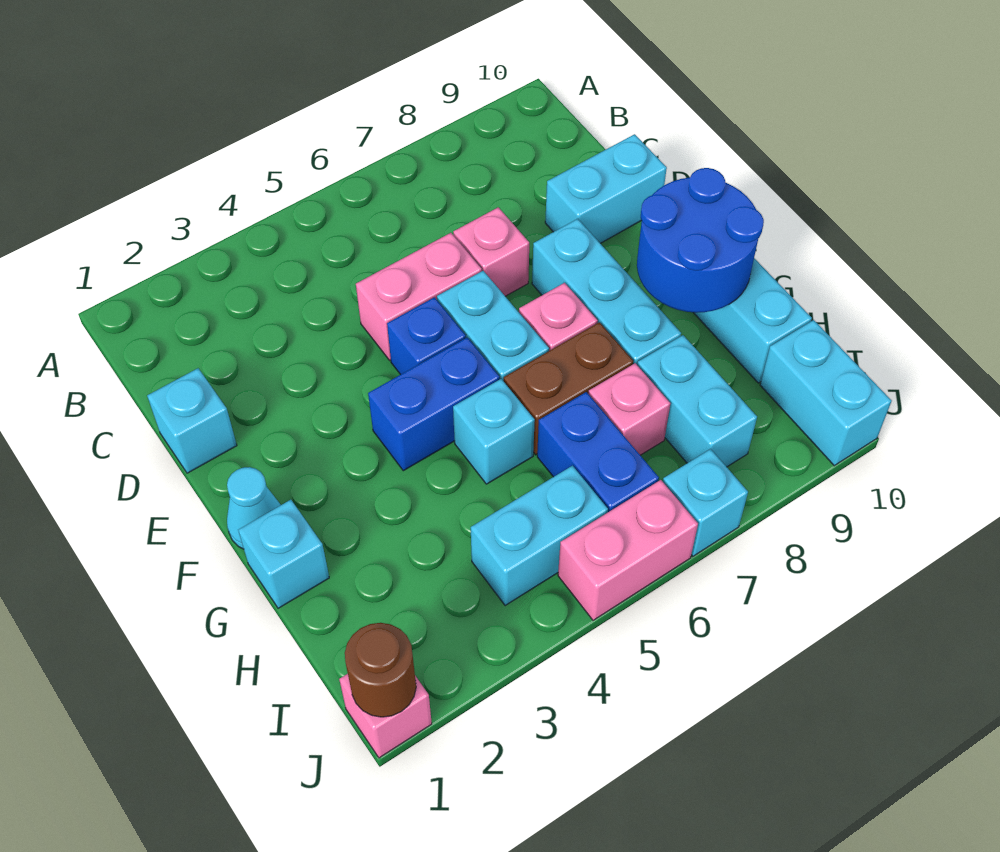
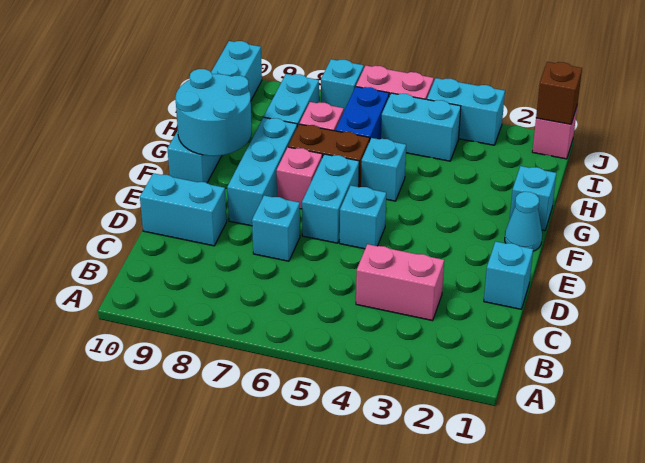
pink brick D5:D6 level 1 -> pink brick C3:C4 level 1
pink brick D7 level 1 -> cyan brick D7 level 1
blue brick E5 level 1 -> cyan brick E5 level 1
blue brick F4:F5 level 1 -> none
blue round brick F9:G10 level 2 -> cyan round brick F9:G10 level 2
brown round brick J1 level 2 -> brown brick J1 level 2
none -> cyan brick J3:J4 level 1

